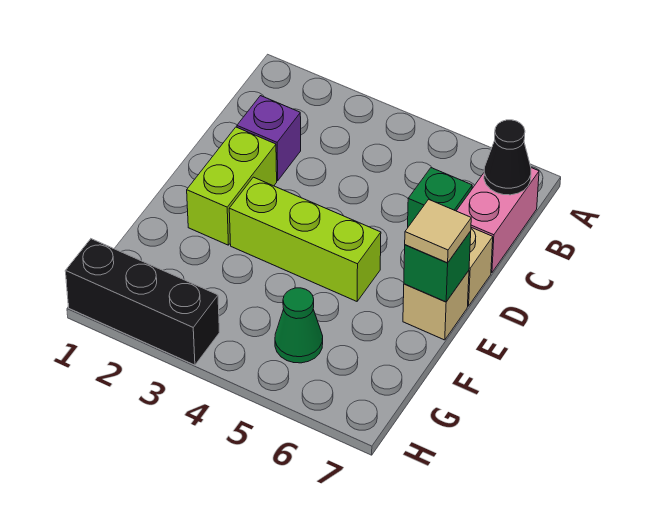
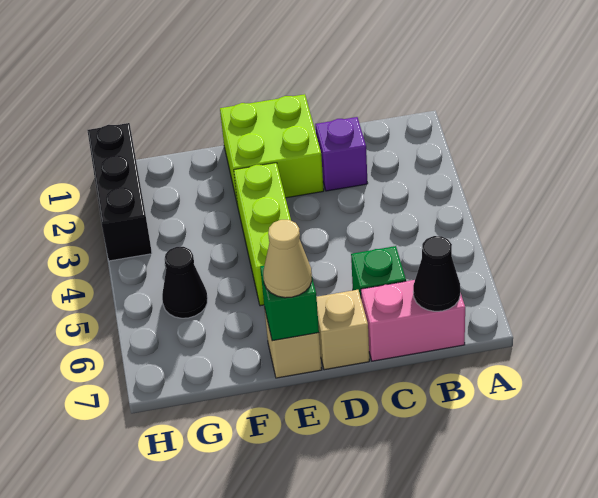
lime brick D2:E2 level 1 -> lime brick D1:E2 level 1
tan tile E7 level 3 -> tan cone E7 level 3
green cone G5 level 1 -> black cone G5 level 1

